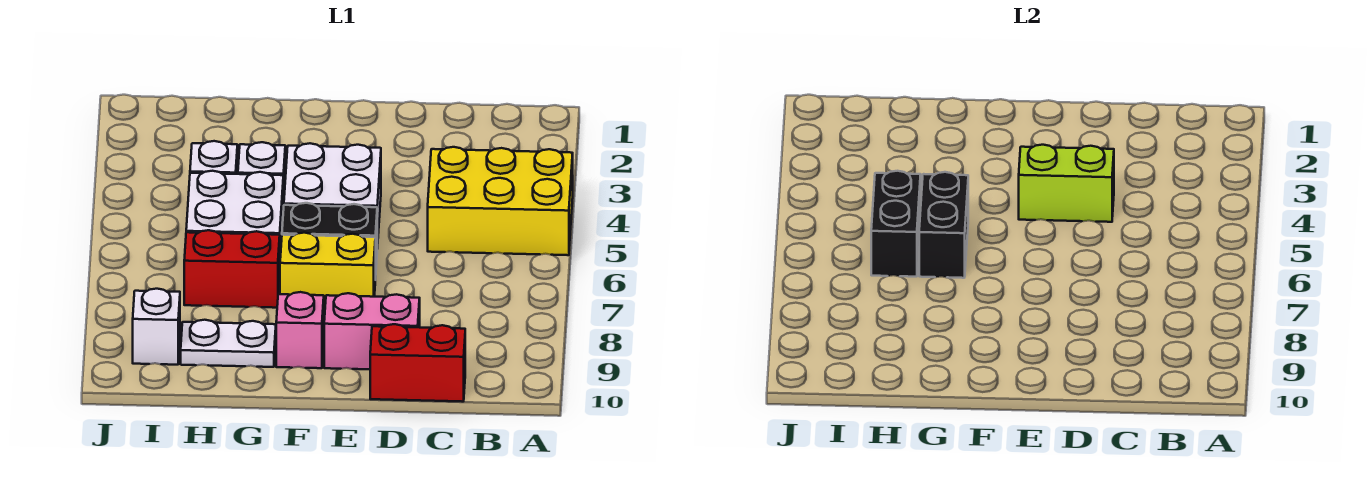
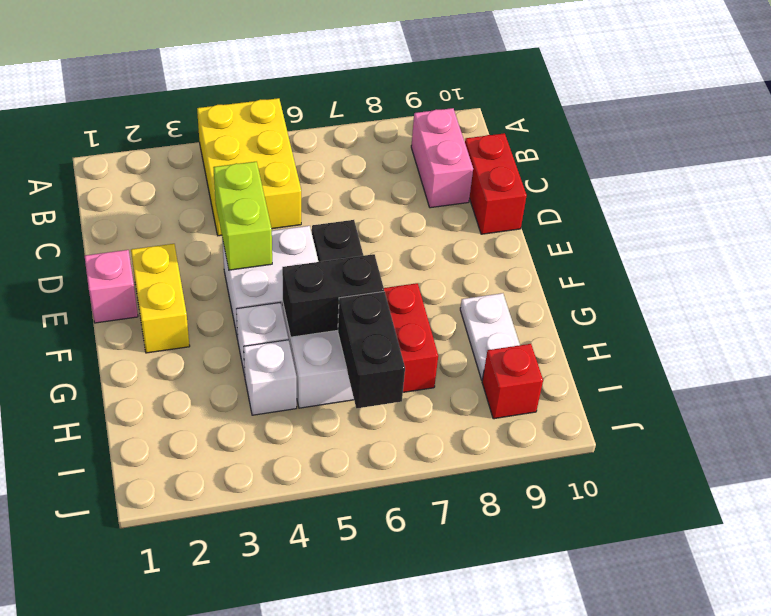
pink brick D9:E9 level 1 -> pink brick B9:C9 level 1
yellow brick E7:F7 level 1 -> yellow brick E2:F2 level 1
pink brick F9 level 1 -> pink brick E1 level 1
black brick H5:H6 level 2 -> black brick H6:I6 level 2
white brick I9 level 1 -> red brick I9 level 1

